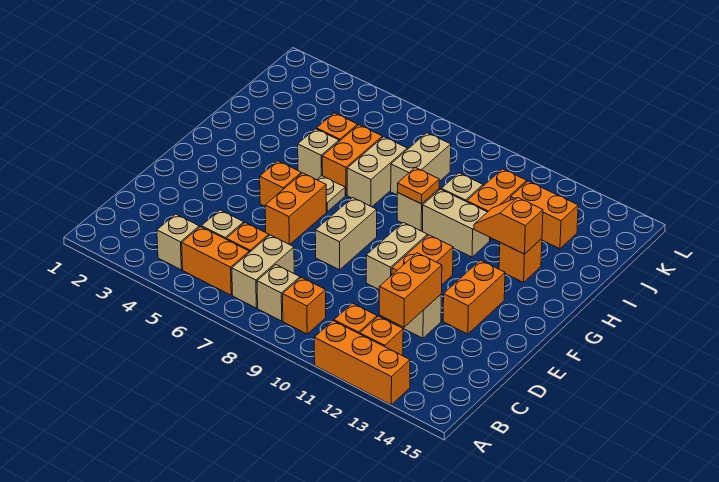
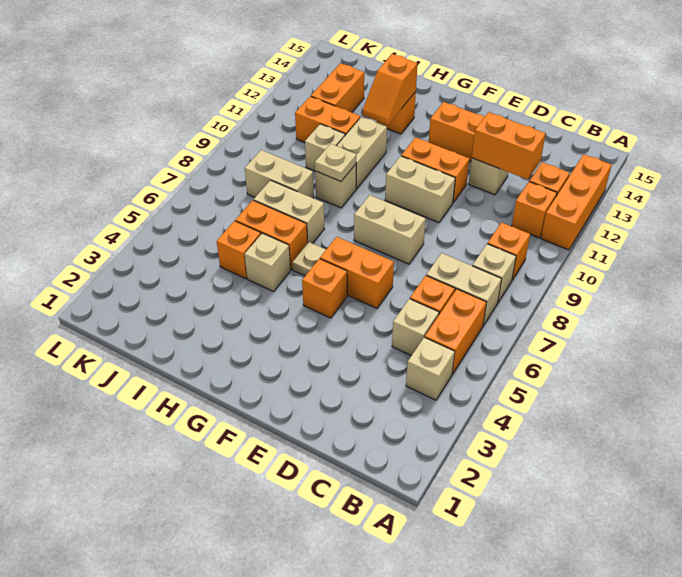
orange plate H9 level 2 -> tan plate H9 level 2

